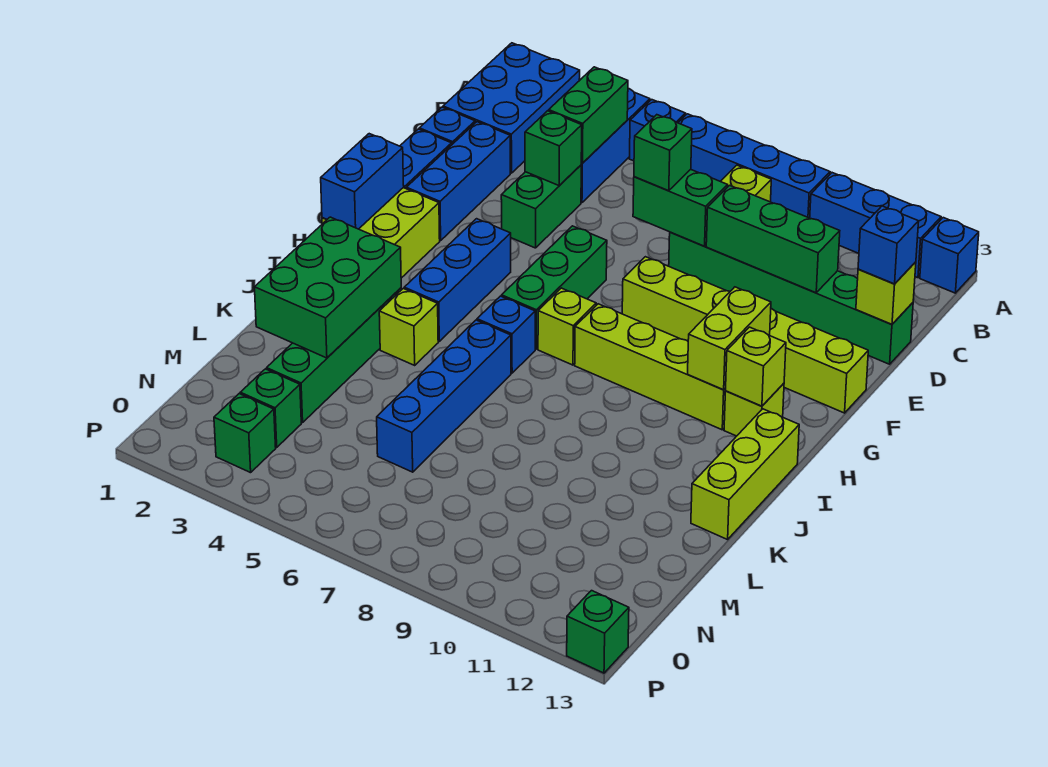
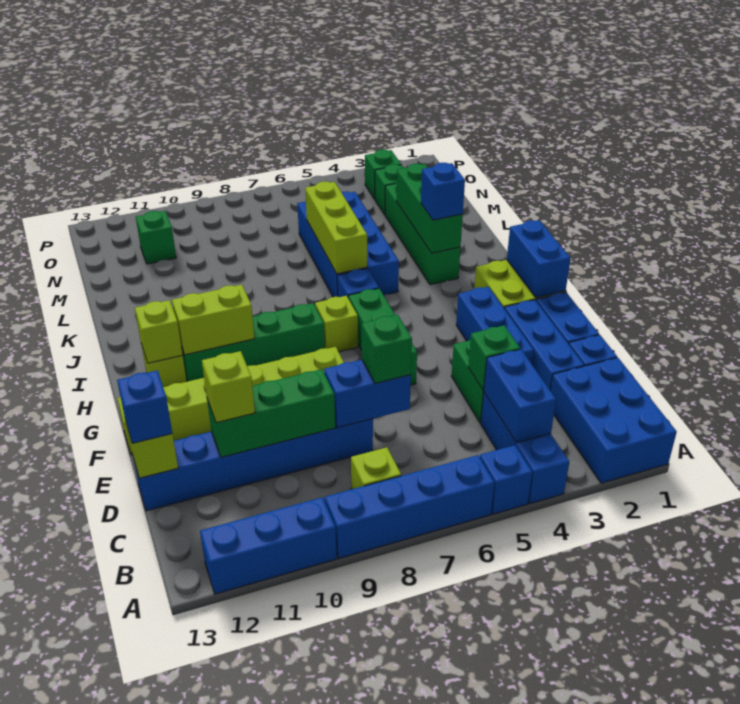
blue brick A13 level 1 -> blue brick J3 level 3
green brick B4:C4 level 2 -> blue brick B4:C4 level 2
green brick D7:D8 level 2 -> blue brick D7:D8 level 2
green brick D8:D13 level 1 -> blue brick D8:D13 level 1
blue brick G4:I4 level 1 -> blue brick E3:G3 level 1
lime brick G11:H11 level 2 -> lime brick H10:H11 level 2
lime brick H8:H11 level 1 -> green brick H8:H11 level 1
lime brick I13:K13 level 1 -> lime brick J6:L6 level 2
green brick J2:L3 level 2 -> green brick J3:L3 level 2
lime brick J4 level 1 -> lime brick D11 level 3
blue brick J6:M6 level 1 -> blue brick J5:M6 level 1
green brick P13 level 1 -> green brick N11 level 1

